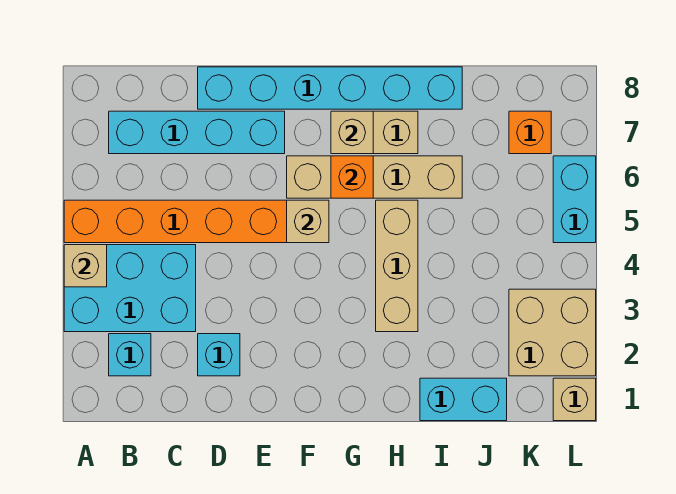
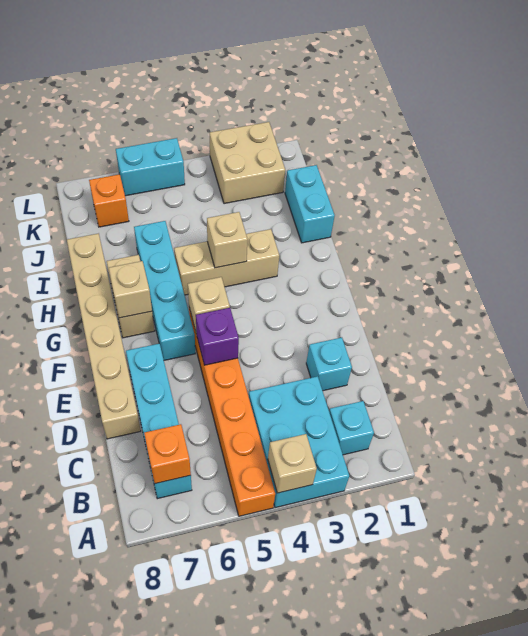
cyan brick D8:I8 level 1 -> tan brick D8:I8 level 1
none -> purple brick E5 level 2
tan brick F6:I6 level 1 -> cyan brick F6:I6 level 1
orange brick G6 level 2 -> orange brick B7 level 2
tan brick L1 level 1 -> tan brick H4 level 2

